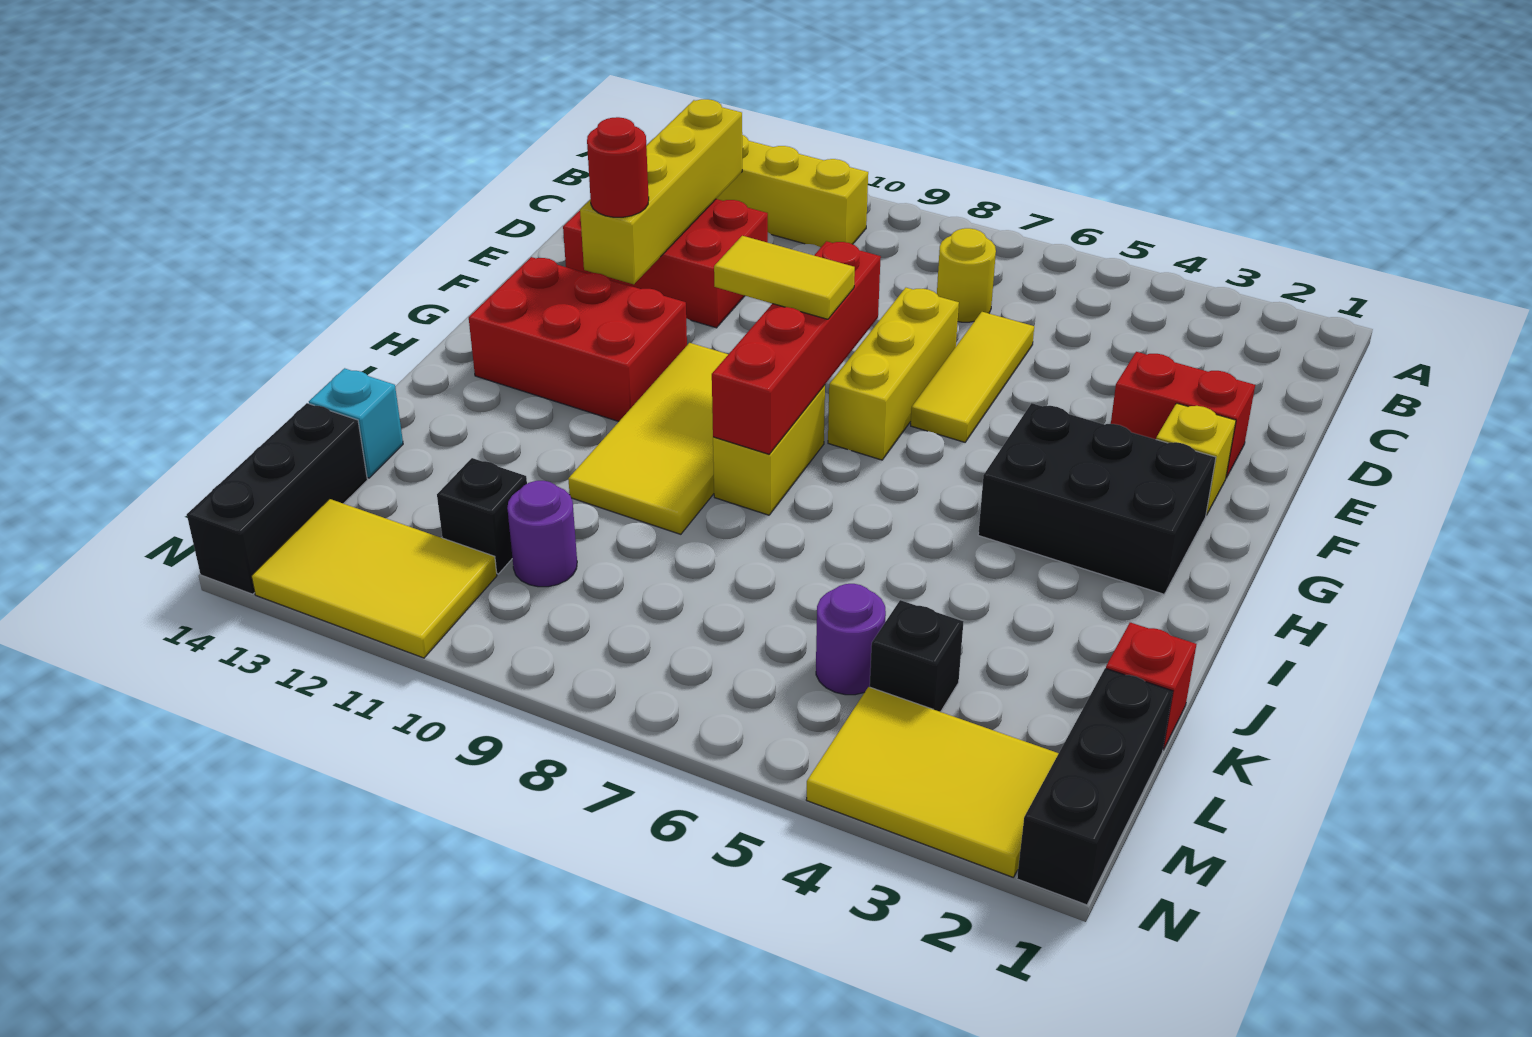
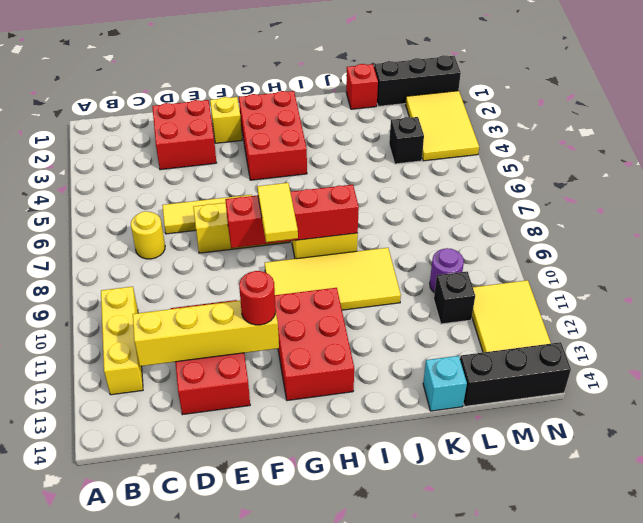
red brick E2:E3 level 1 -> red brick D2:E3 level 1
black brick G2:H4 level 1 -> red brick G2:H4 level 1
purple round brick L5 level 1 -> none

